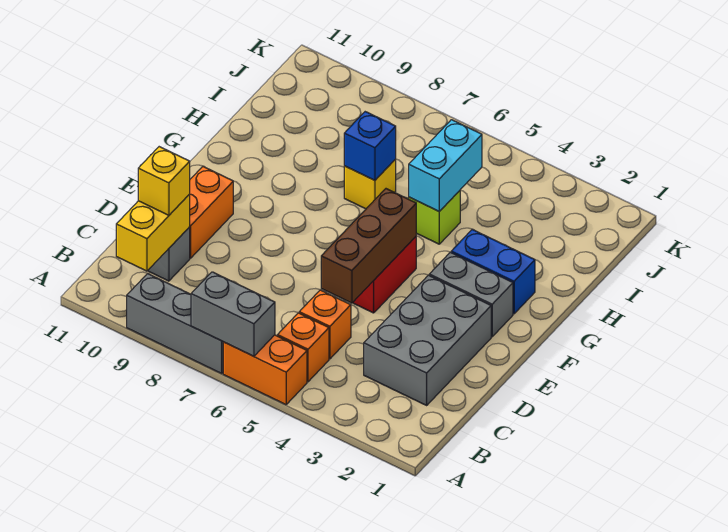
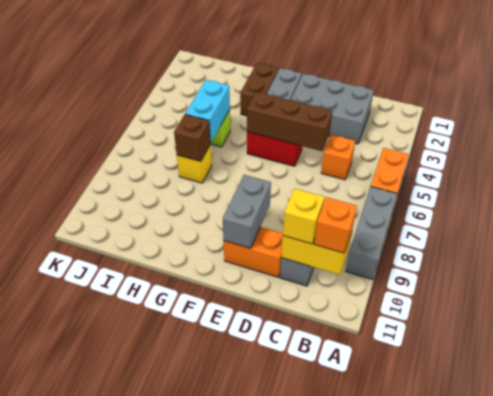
grey brick A6:A7 level 2 -> grey brick E9:E10 level 2
orange brick B5 level 1 -> orange brick B10 level 3
blue brick G2:G3 level 1 -> brown brick G2:G3 level 1
cyan brick H5:I5 level 2 -> cyan brick H5:H6 level 2
blue brick H7 level 2 -> brown brick H7 level 2

